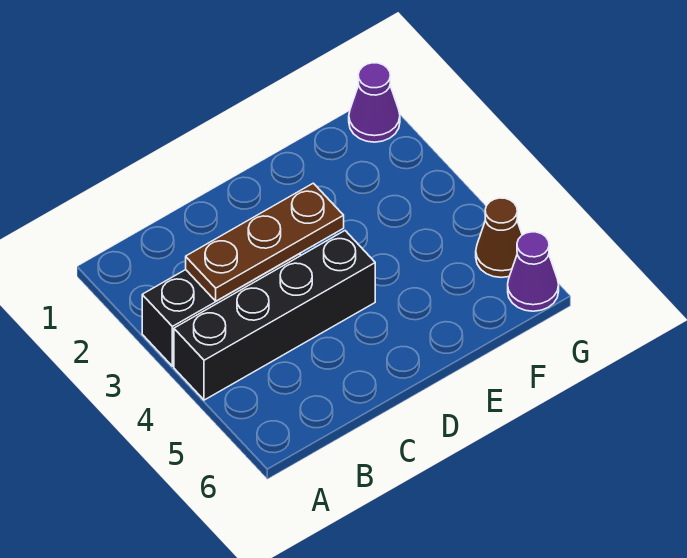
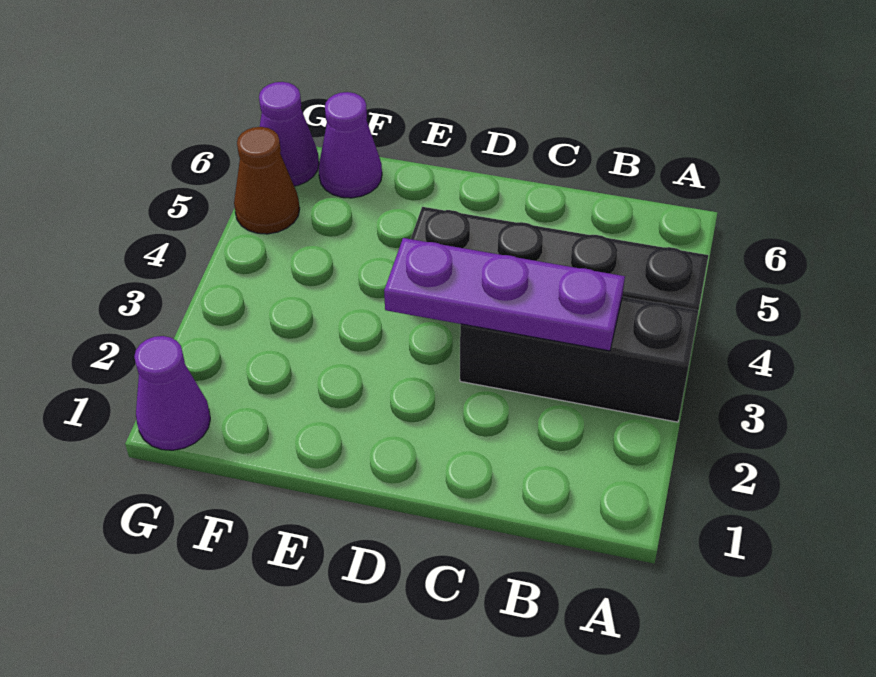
brown plate B3:D3 level 2 -> purple plate B3:D3 level 2
none -> purple cone F6 level 1

